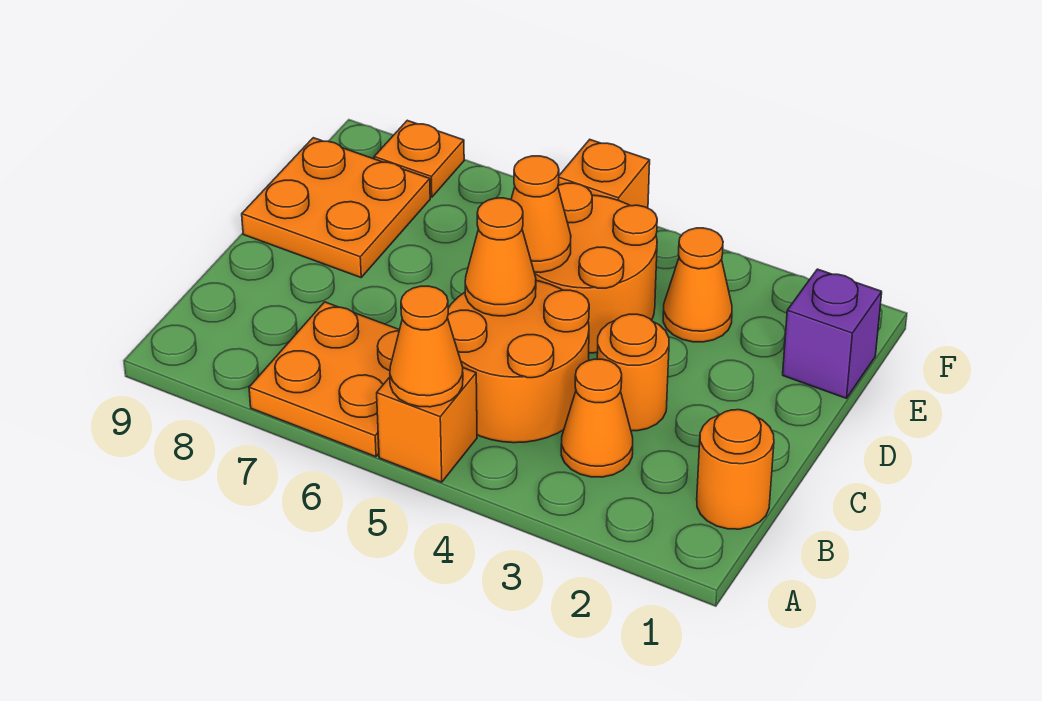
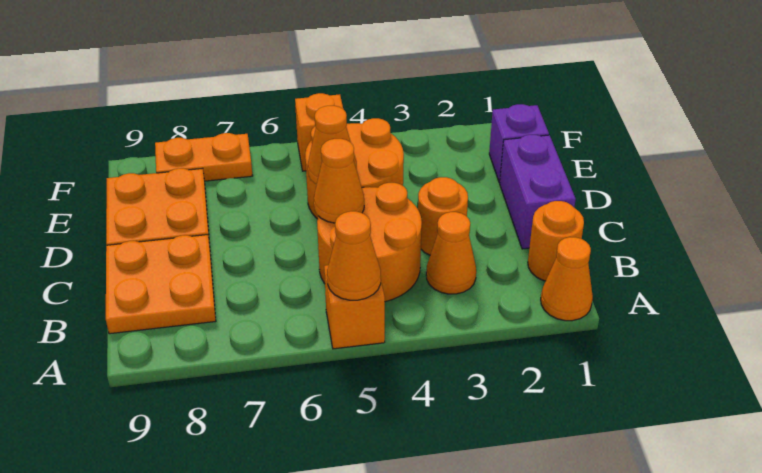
orange plate A6:B7 level 1 -> orange plate B8:C9 level 1
none -> purple brick C1:D1 level 1
orange cone E3 level 1 -> orange cone A1 level 1
orange plate F8 level 1 -> orange plate F7:F8 level 1

